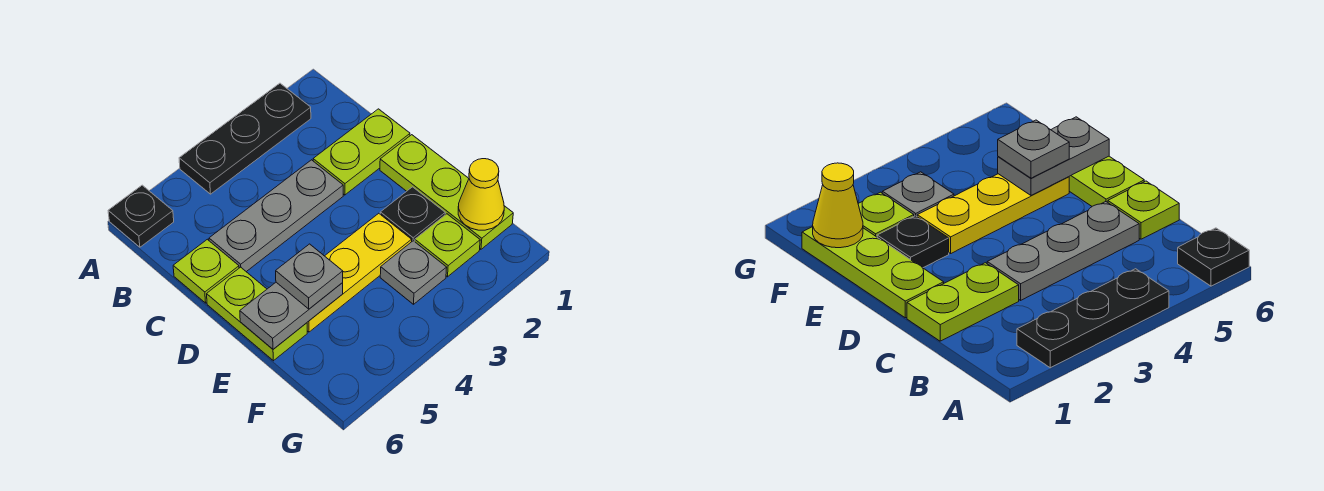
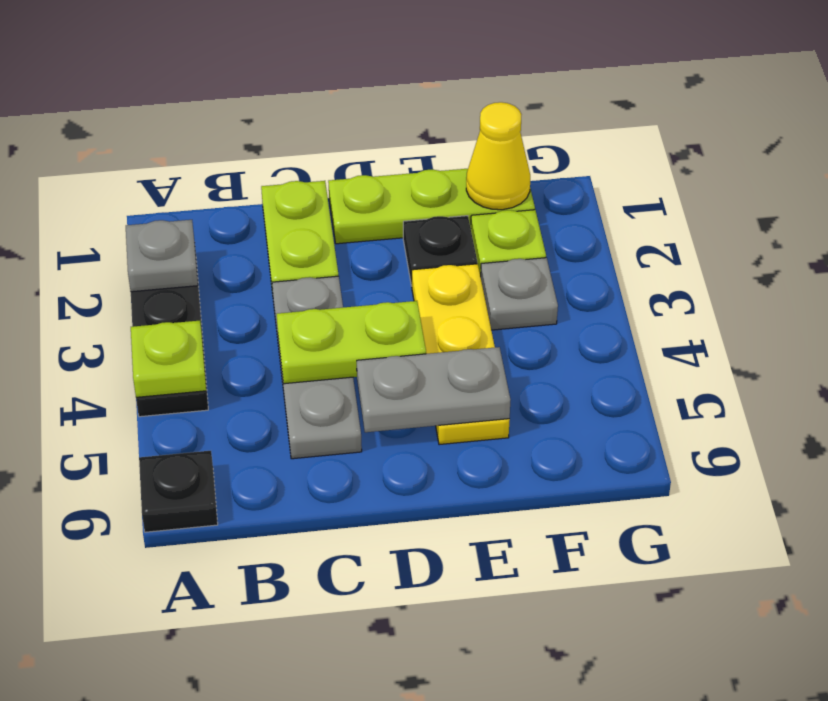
lime plate C6 level 1 -> lime plate A4 level 2
lime plate D6:E6 level 1 -> lime plate C4:D4 level 2
grey plate E5:E6 level 2 -> grey plate D5:E5 level 2
grey plate E5 level 3 -> grey plate A2 level 2

